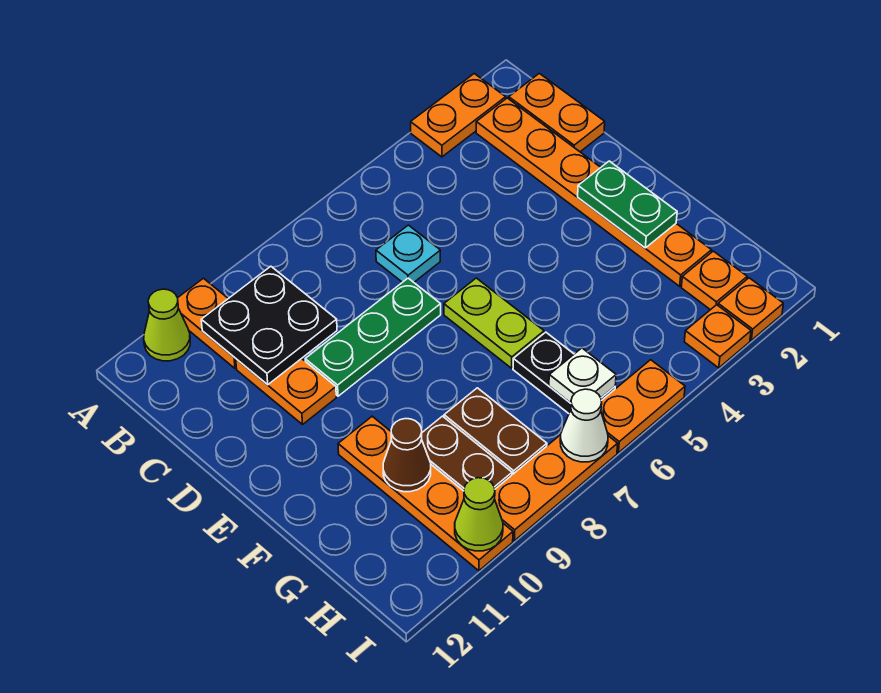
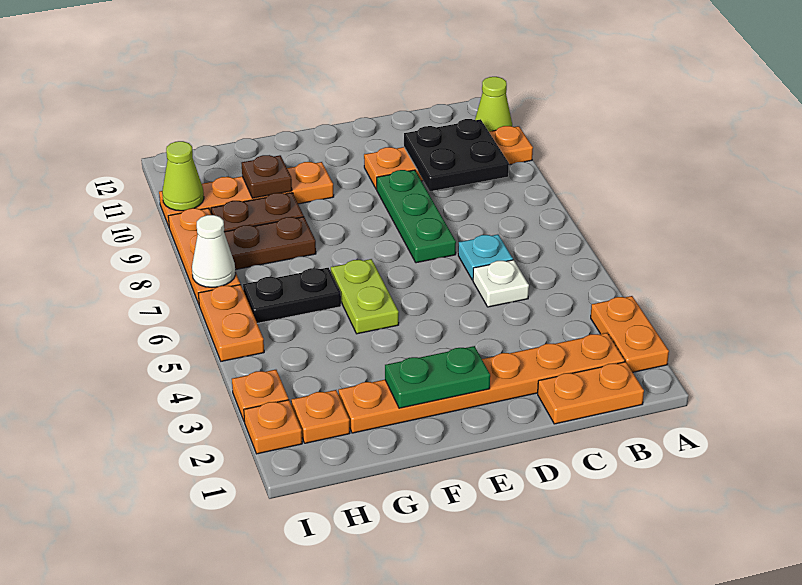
lime plate E6:F6 level 1 -> lime plate F5:F6 level 1
brown cone G10 level 2 -> brown plate G10 level 2
white plate H6 level 2 -> white plate C5 level 1

